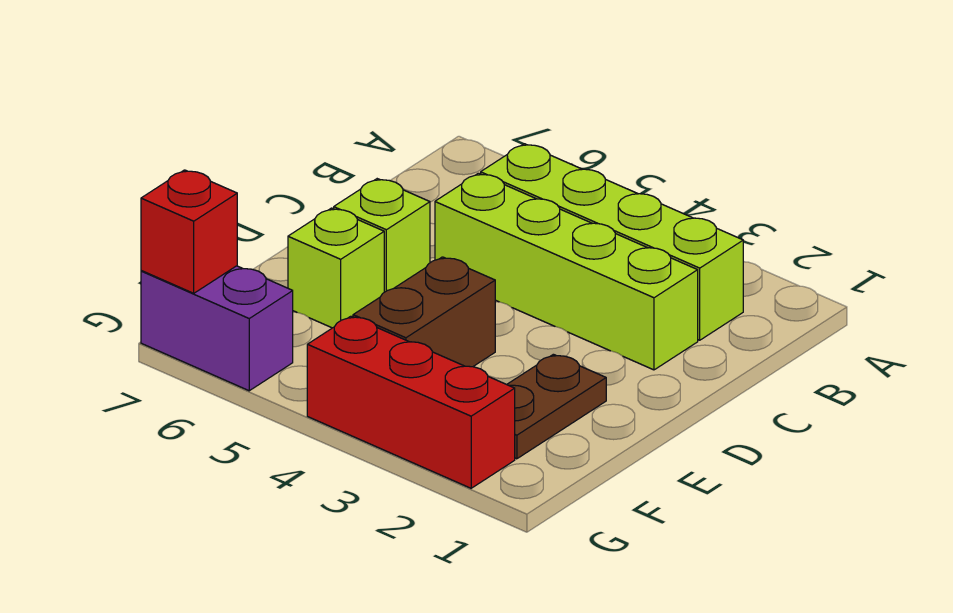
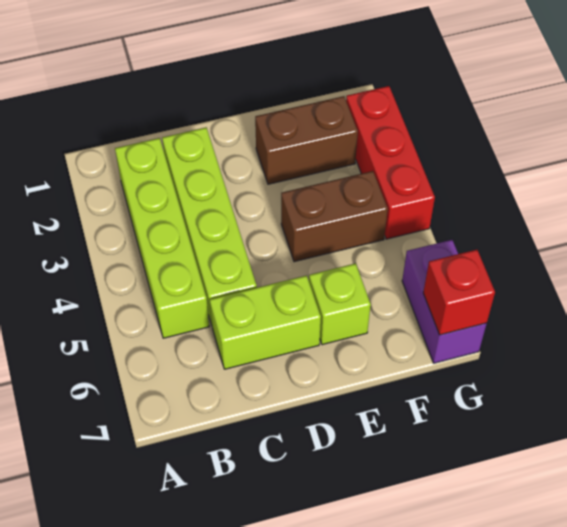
lime brick D6 level 1 -> lime brick C6:D6 level 1
brown plate E2:F2 level 1 -> brown brick E2:F2 level 1

